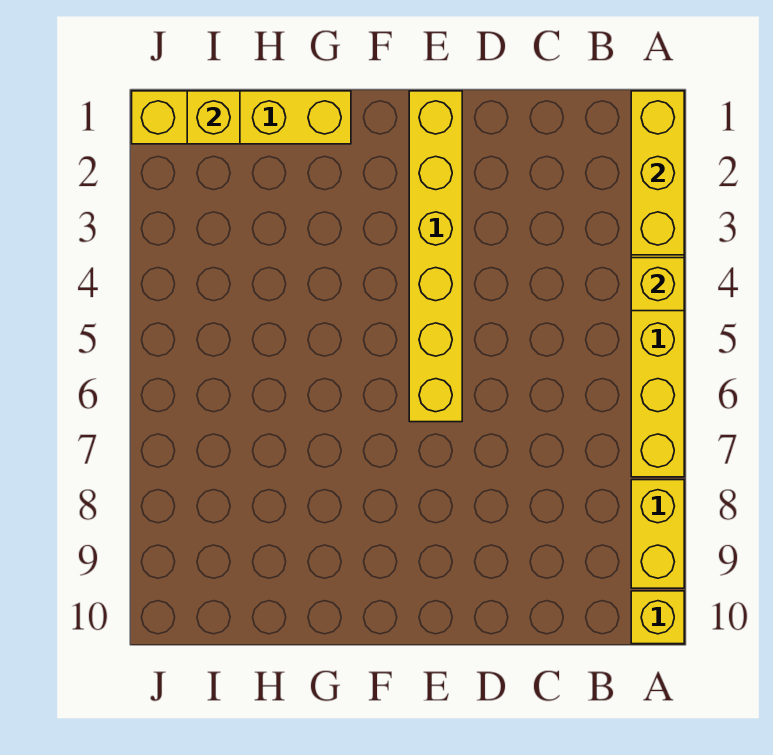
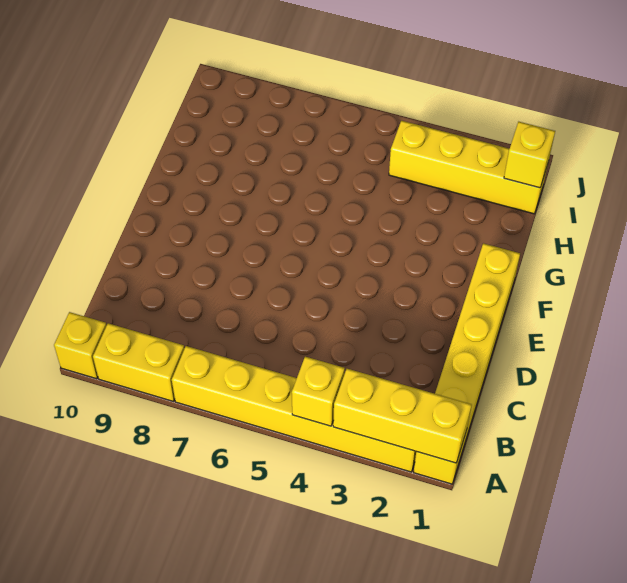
yellow brick E1:E6 level 1 -> yellow brick A1:F1 level 1
yellow brick G1:J1 level 1 -> yellow brick I1:I4 level 1

